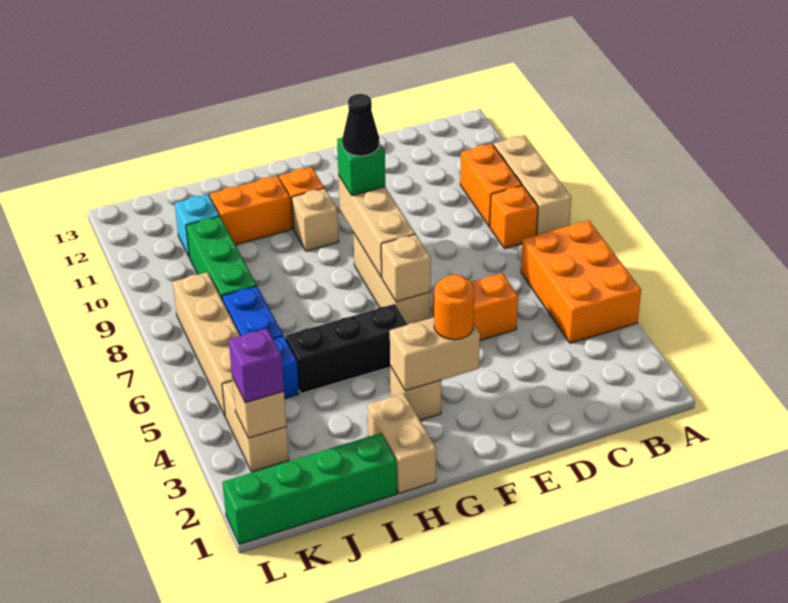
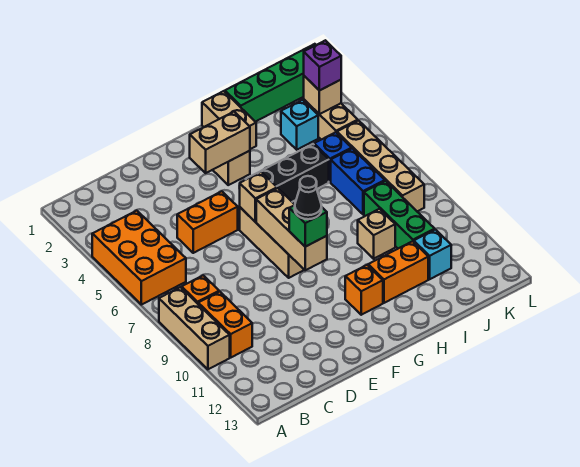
orange round brick F3 level 3 -> none
tan brick G10 level 1 -> tan brick I9 level 1
none -> cyan brick J3 level 1

